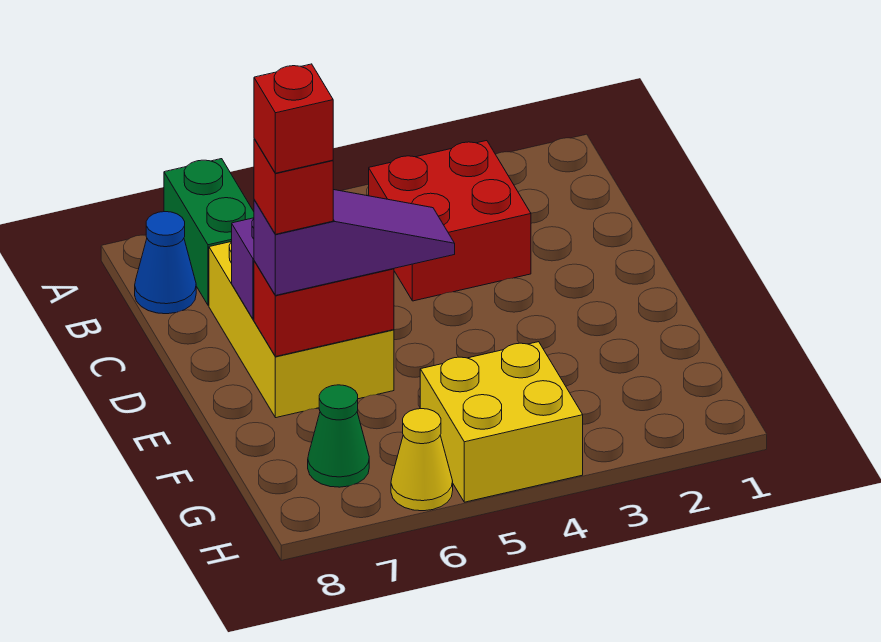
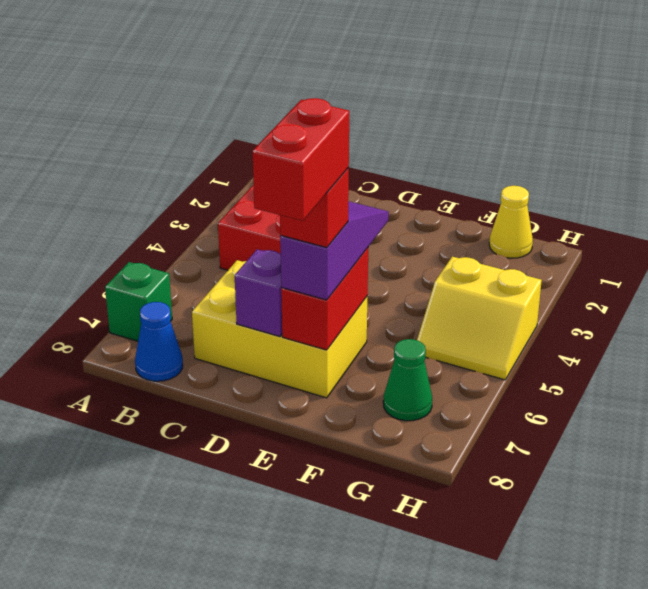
green brick A7:B7 level 1 -> green brick A7 level 1
red brick E7 level 5 -> red brick E7:E8 level 5
yellow brick G4:H5 level 1 -> yellow slope G4:H5 level 1 top 4
yellow cone H6 level 1 -> yellow cone G1 level 1

